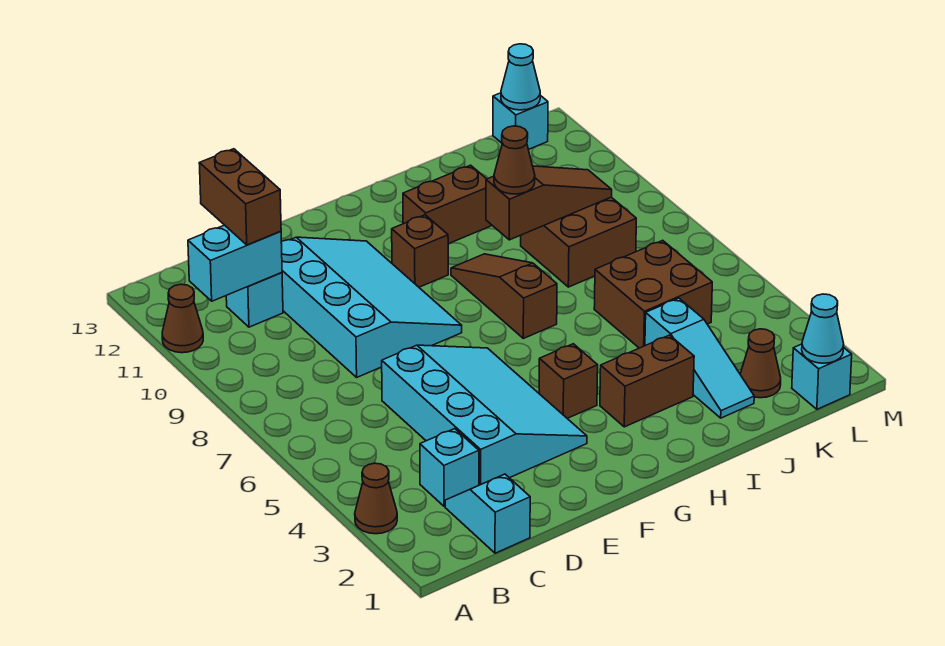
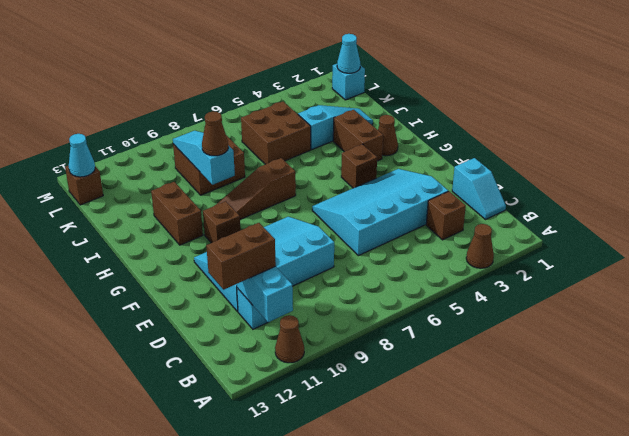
cyan slope C1:C2 level 1 top 1 -> cyan slope C1:D1 level 1 top D
cyan brick C3 level 1 -> brown brick C3 level 1
brown slope I9:K9 level 2 top I -> cyan slope I9:K9 level 2 top I
brown cone K2 level 1 -> brown cone H2 level 1
cyan brick L13 level 1 -> brown brick L13 level 1

